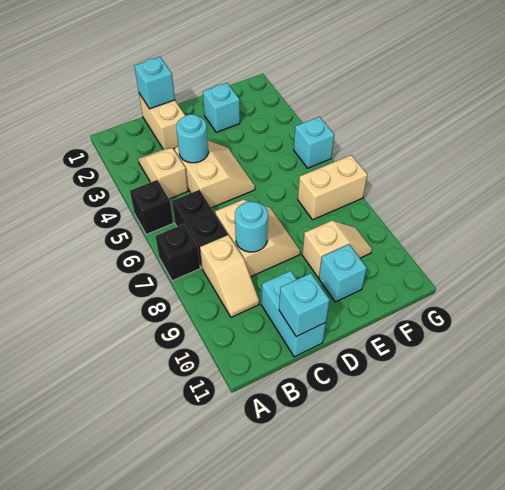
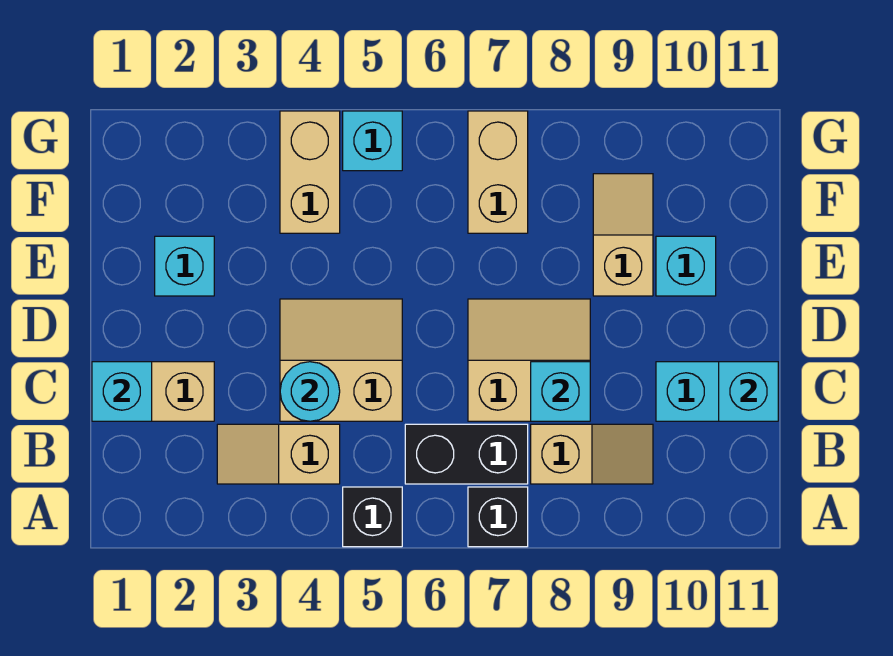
cyan round brick C8 level 2 -> cyan brick C8 level 2
none -> tan brick F4:G4 level 1

